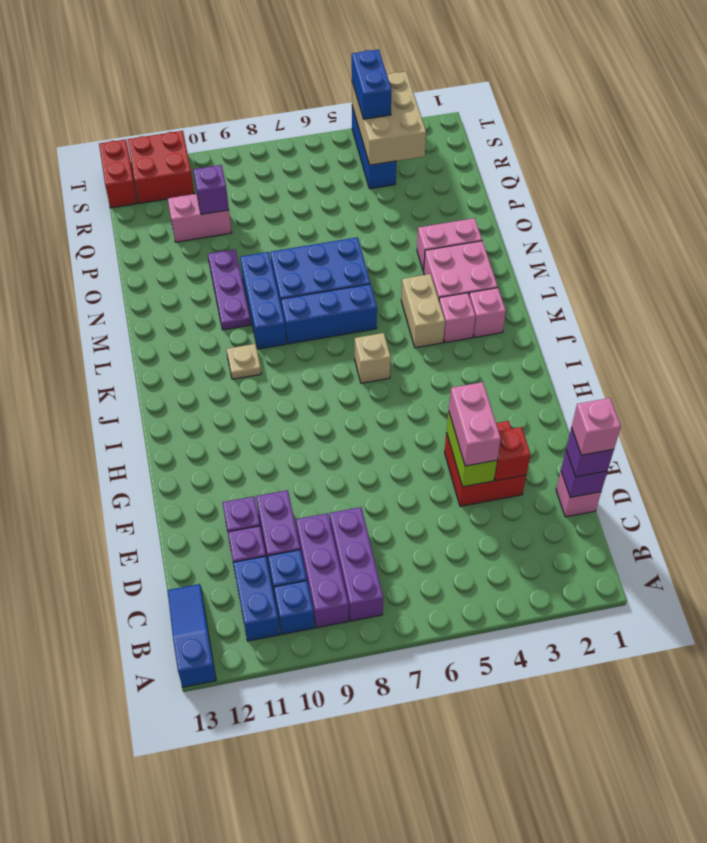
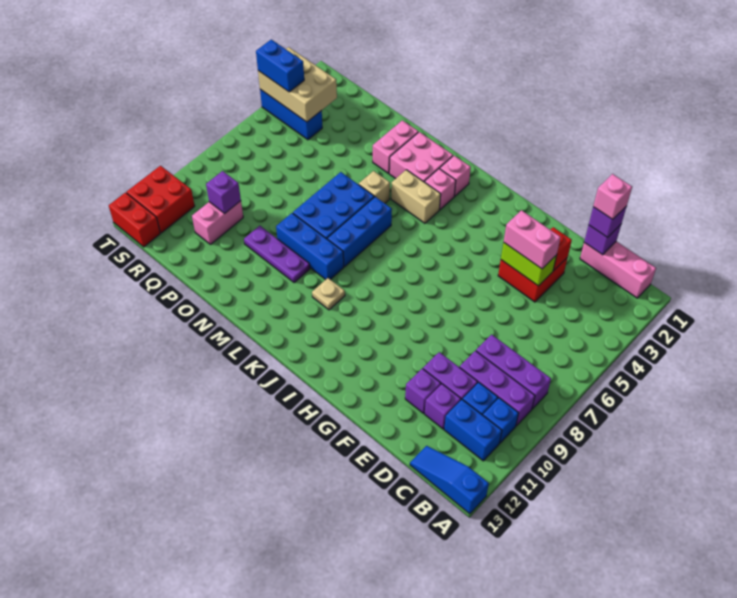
pink brick D1 level 1 -> pink brick B1:D1 level 1
tan brick J6 level 1 -> tan brick M5 level 1

